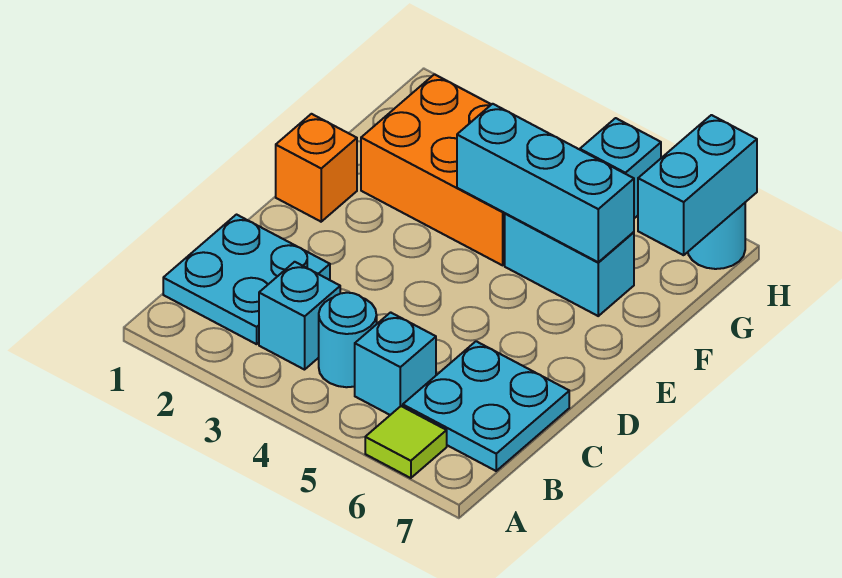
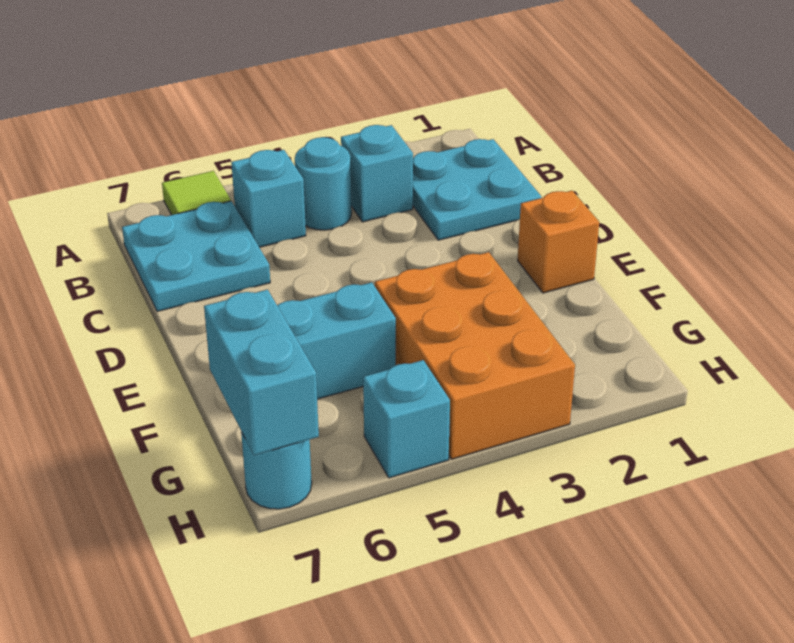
orange brick F2:G4 level 1 -> orange brick F3:H4 level 1
cyan brick F4:F6 level 2 -> none

